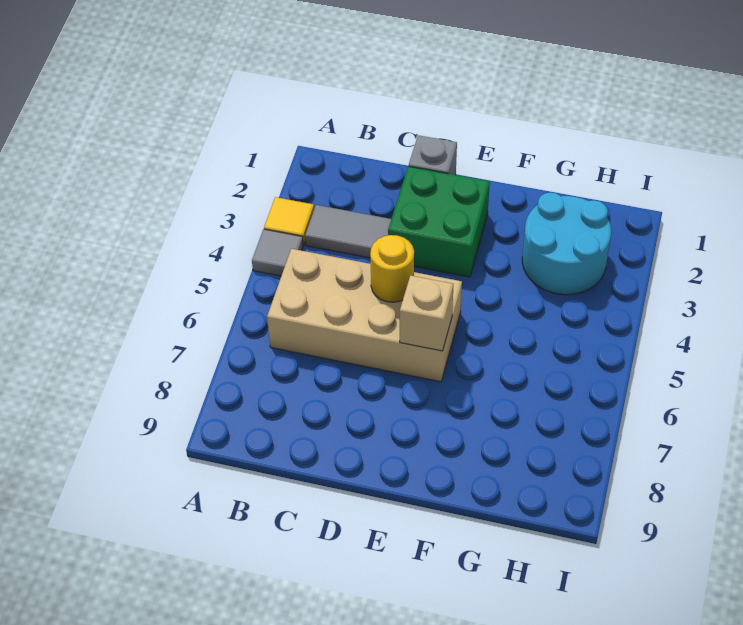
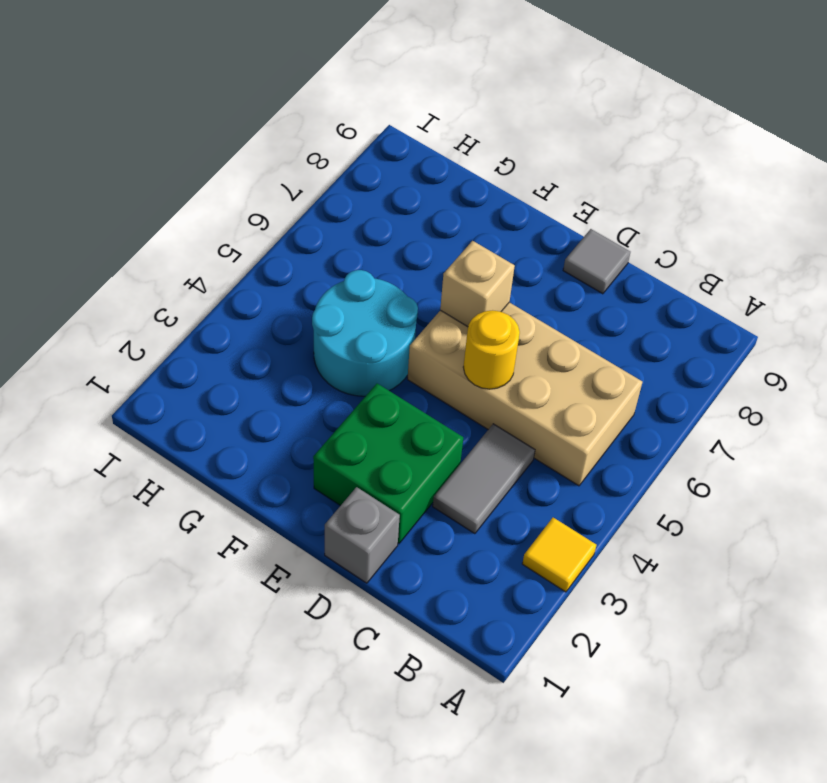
grey tile A4 level 1 -> grey tile D9 level 1
grey tile B3:C3 level 1 -> grey tile C3:C4 level 1
cyan round brick G2:H3 level 1 -> cyan round brick F4:G5 level 1

